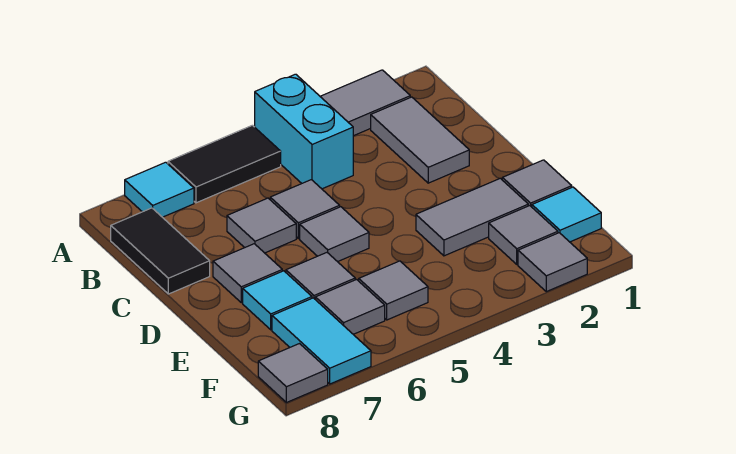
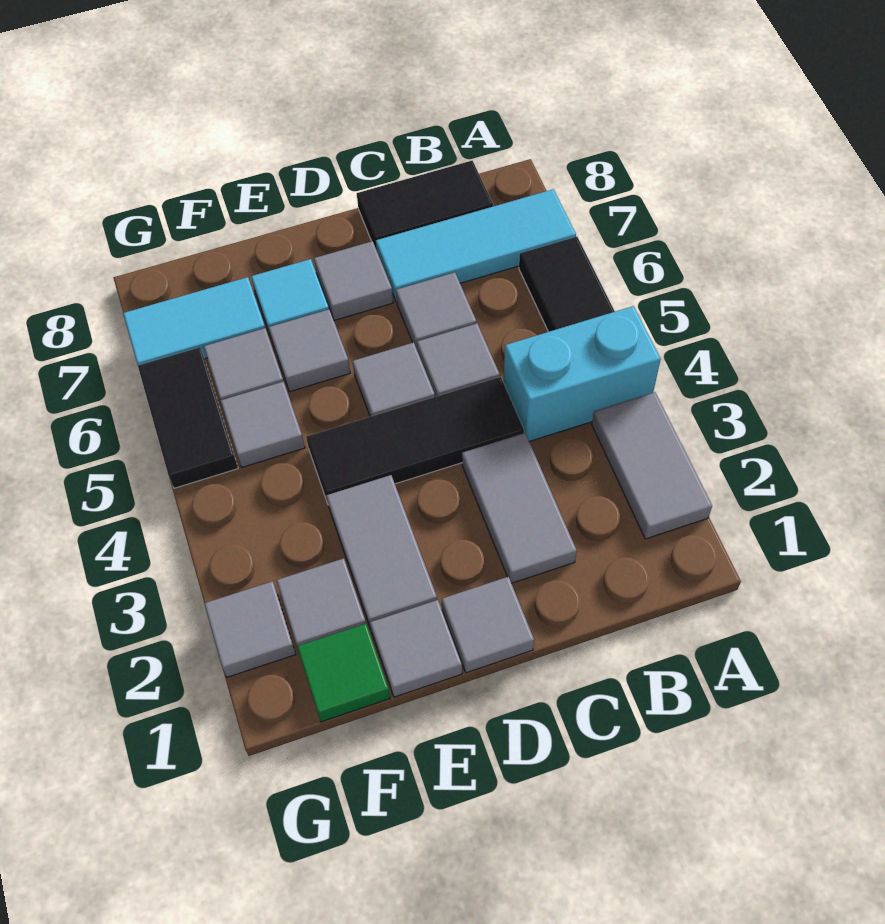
cyan tile A7 level 1 -> cyan tile A7:C7 level 1
grey tile B2:C2 level 1 -> grey tile C2:C3 level 1
none -> black tile C4:E4 level 1
cyan tile F1 level 1 -> green tile F1 level 1
none -> black tile G5:G6 level 1
grey tile G8 level 1 -> grey tile D1 level 1

